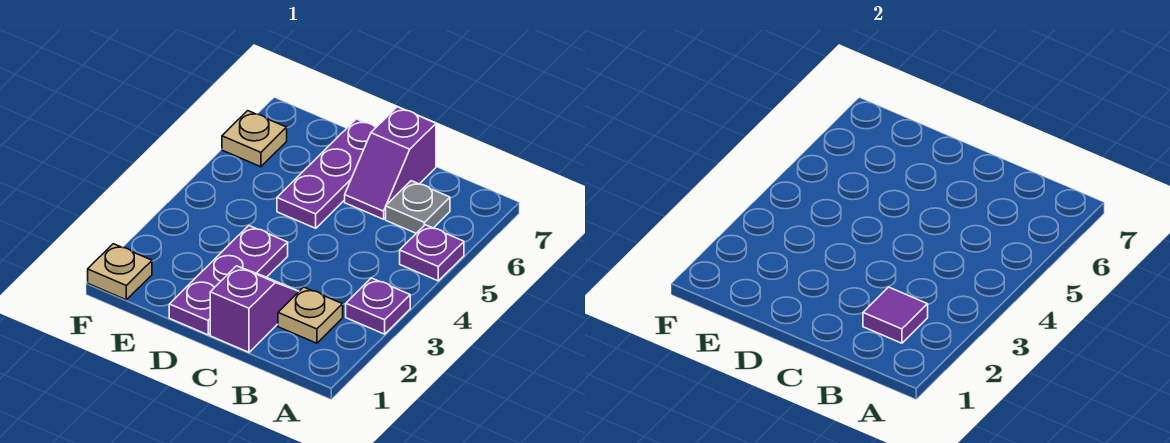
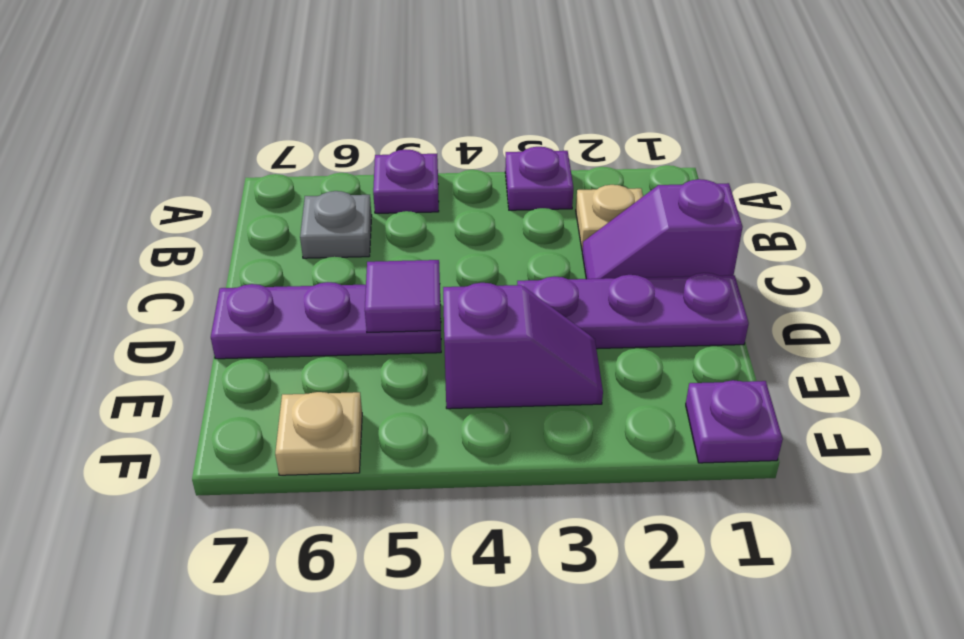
purple tile B2 level 2 -> purple tile D5 level 2
purple slope C6:C7 level 1 top 7 -> purple slope E3:E4 level 1 top 4
tan plate F1 level 1 -> purple plate F1 level 1

